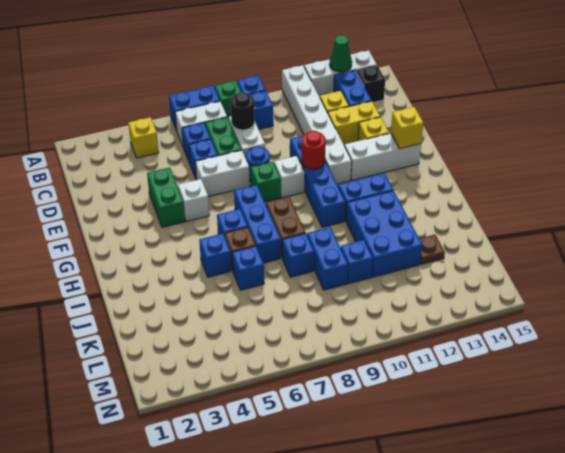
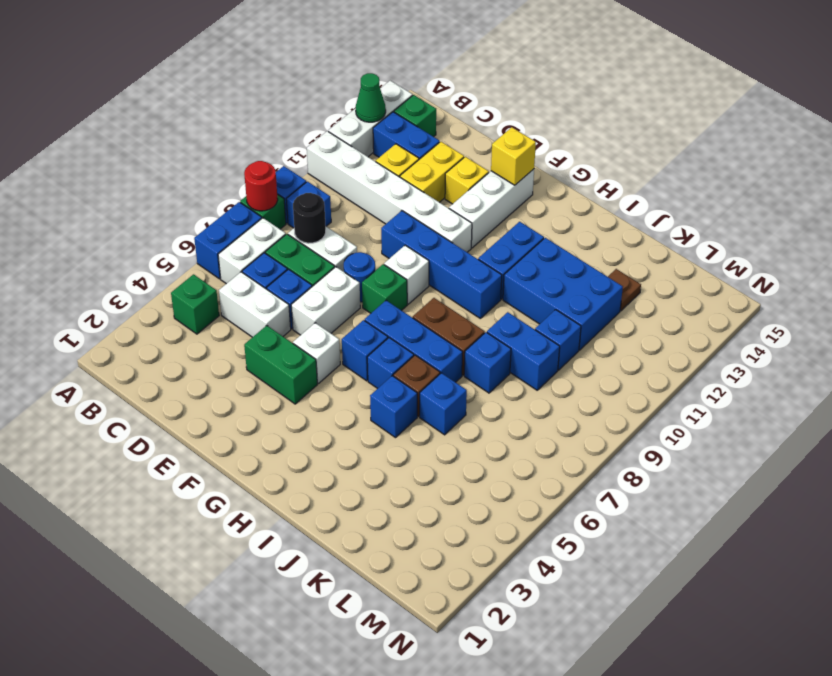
yellow brick B4 level 1 -> green brick B4 level 1
black brick B14 level 1 -> green brick B14 level 1
none -> white brick C5:D5 level 1
red round brick F10 level 2 -> red round brick A8 level 2
none -> blue brick G6 level 1

